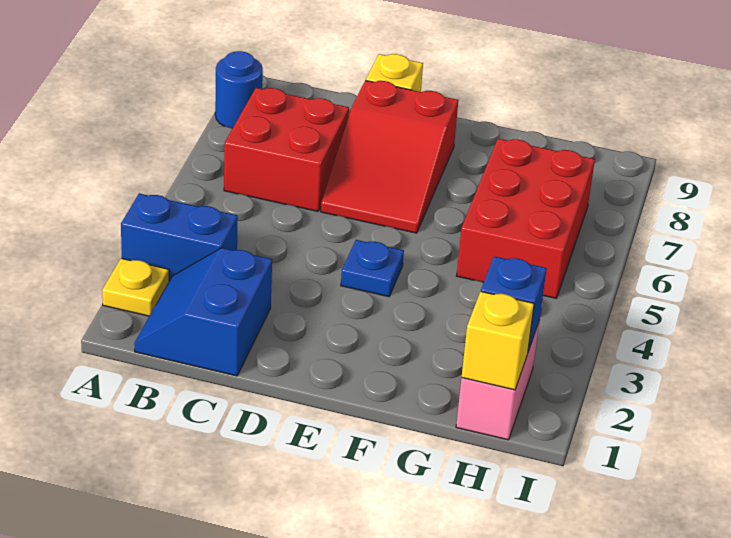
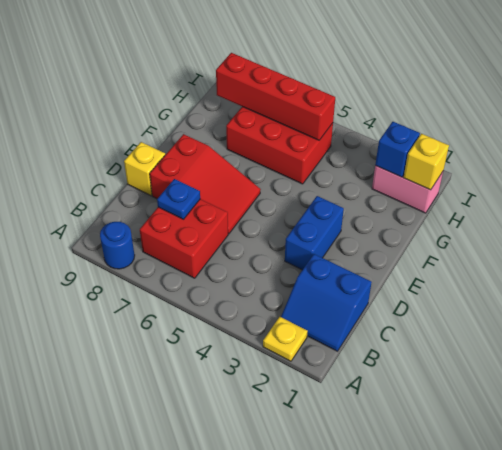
blue brick A3:B3 level 1 -> blue brick D3:E3 level 1
blue plate E4 level 1 -> blue plate C7 level 2
none -> red brick H5:H8 level 2

